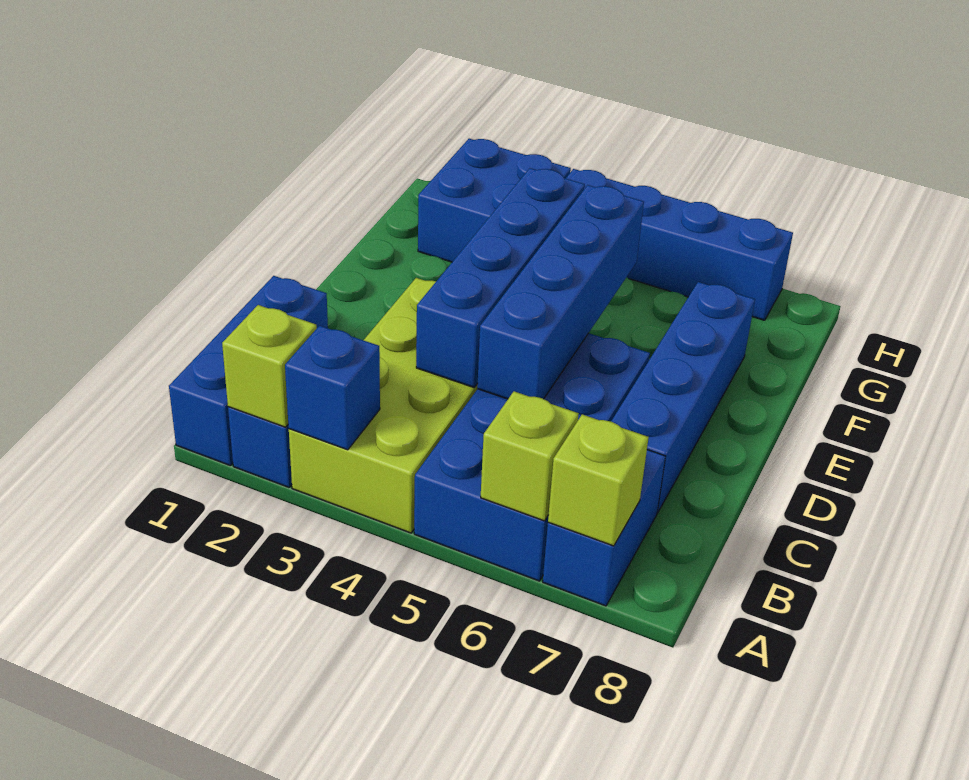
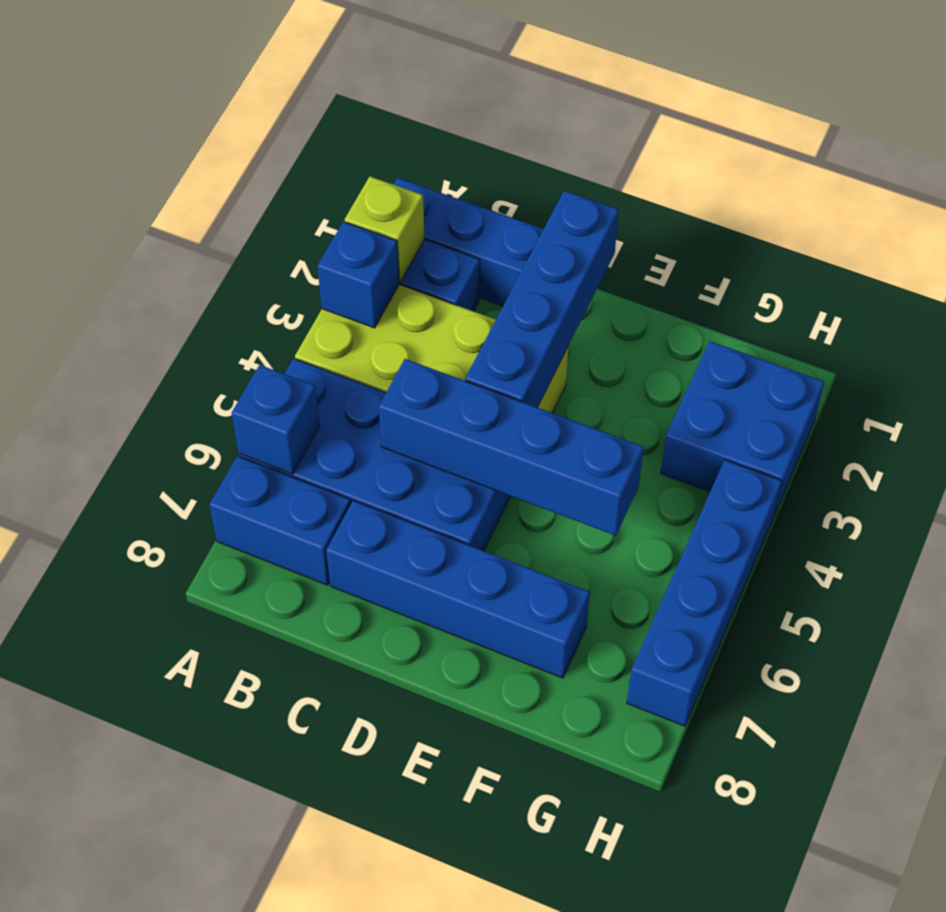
lime brick A6 level 2 -> blue brick A6 level 2
lime brick A7 level 2 -> none
blue brick C4:F4 level 2 -> blue brick D1:D4 level 2

